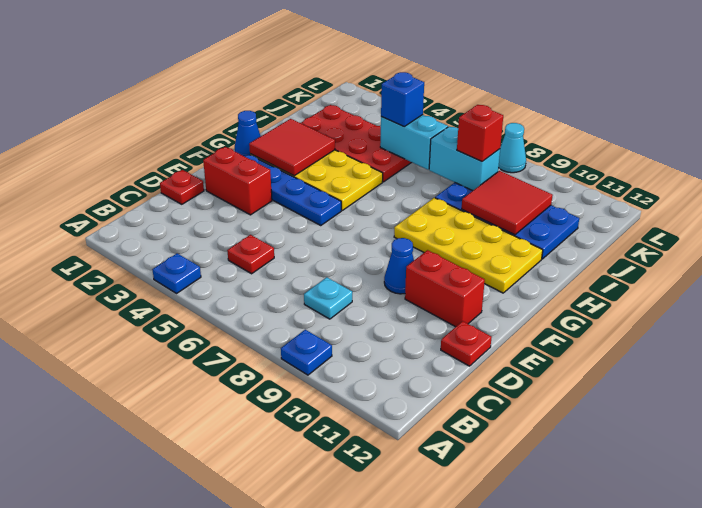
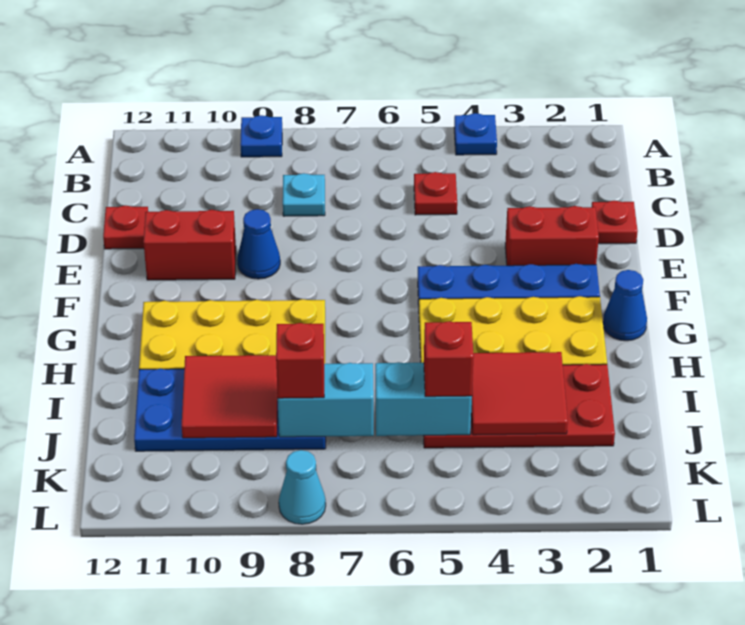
red tile G2:H3 level 2 -> red tile I3:J4 level 2
blue brick J5 level 3 -> red brick J5 level 3

